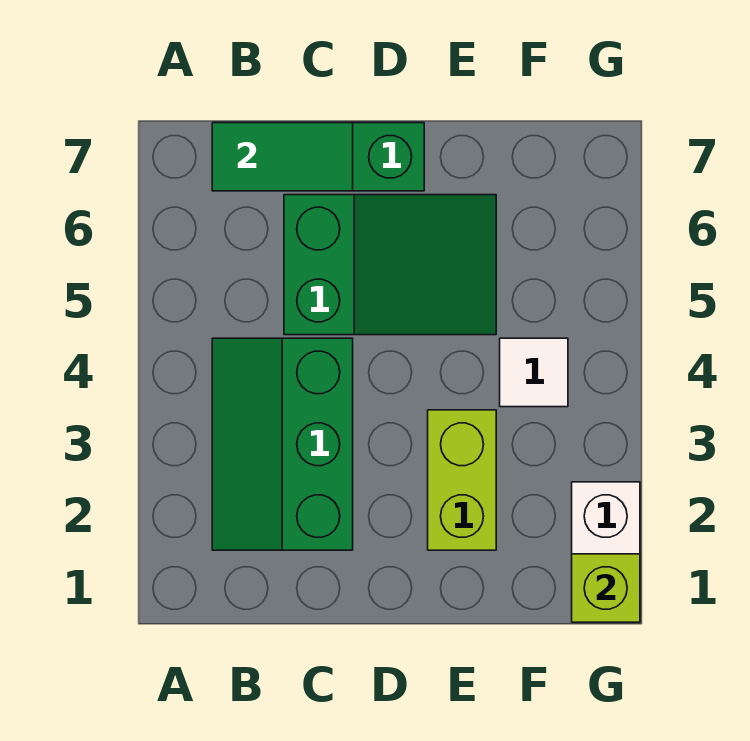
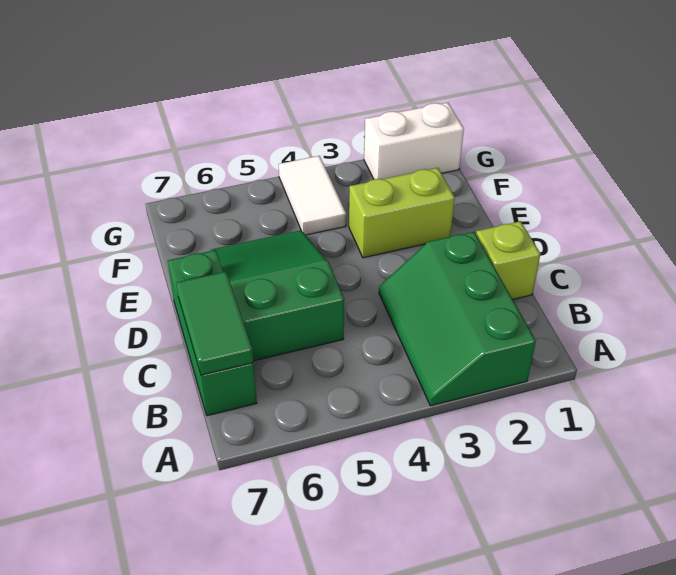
green slope B2:C4 level 1 top C -> green slope A2:C3 level 1 top 2
white tile F4 level 1 -> white tile F4:G4 level 1
lime brick G1 level 2 -> lime brick C1 level 1

